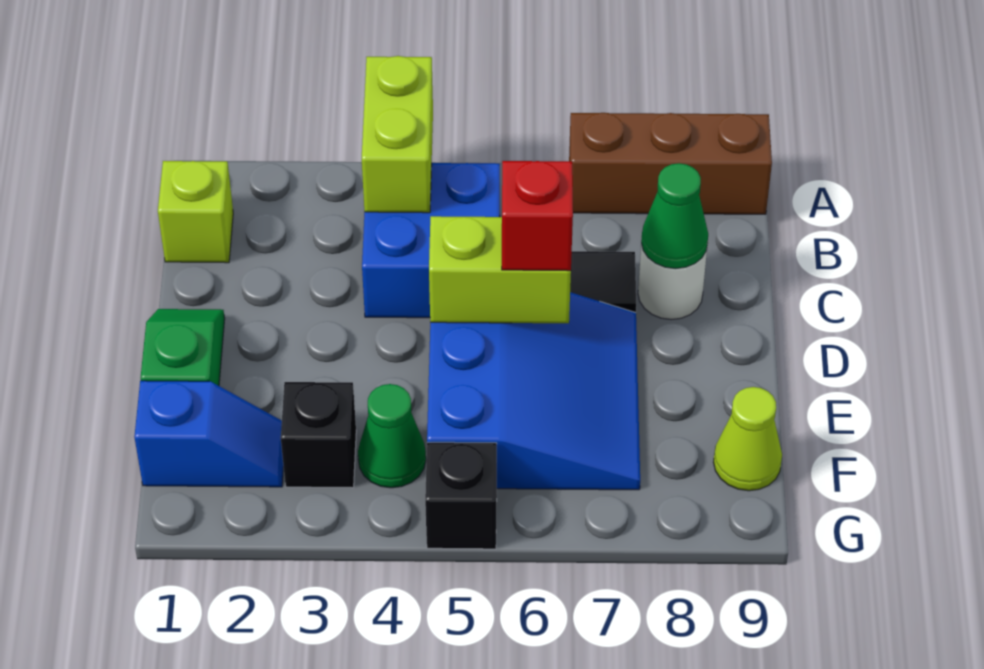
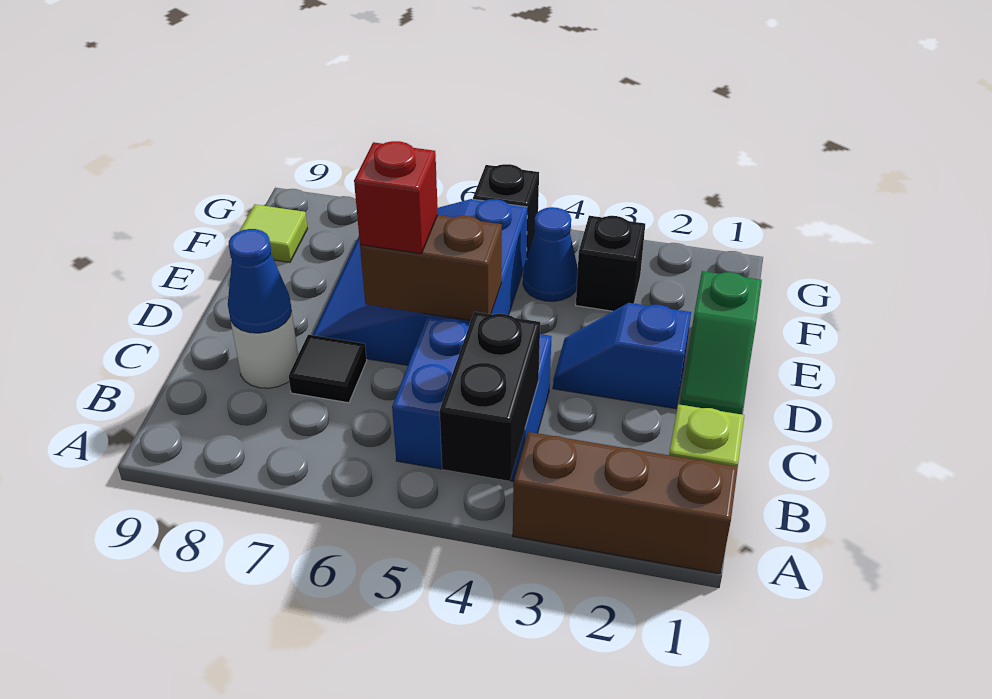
lime brick A4:B4 level 2 -> black brick A4:B4 level 2
brown brick A7:A9 level 1 -> brown brick A1:A3 level 1
green cone C8 level 2 -> blue cone C8 level 2
lime brick D5:D6 level 2 -> brown brick D5:D6 level 2
blue slope F1:F2 level 1 top 1 -> blue slope D2:D3 level 1 top 2
green cone F4 level 1 -> blue cone F4 level 1
lime cone F9 level 1 -> lime tile F9 level 1

